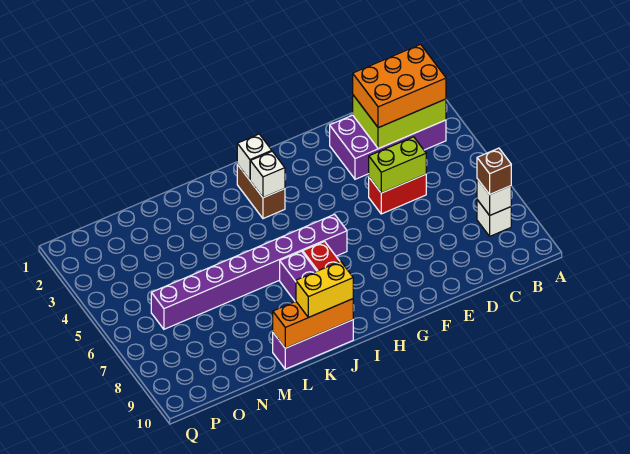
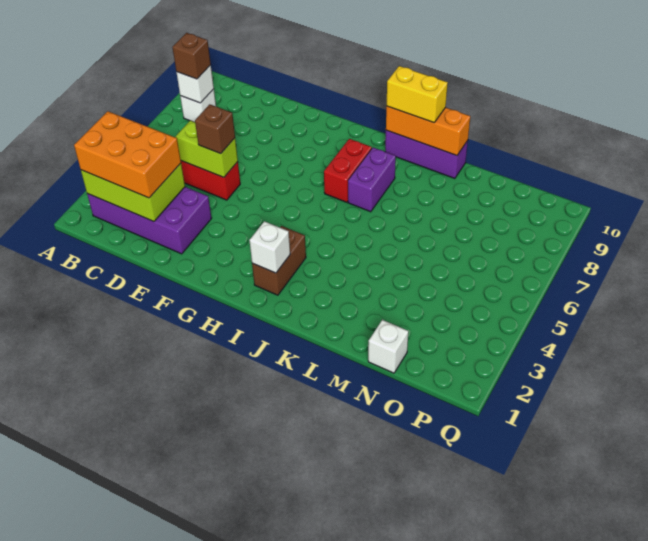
none -> brown brick E5 level 3
purple brick H6:O6 level 1 -> none
white brick I3 level 2 -> white brick N1 level 1

